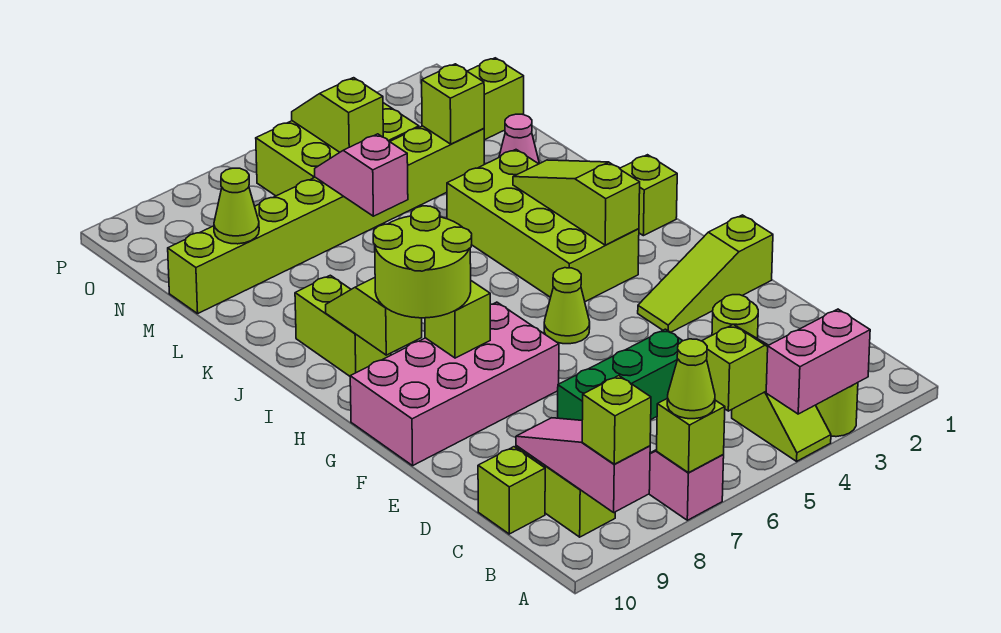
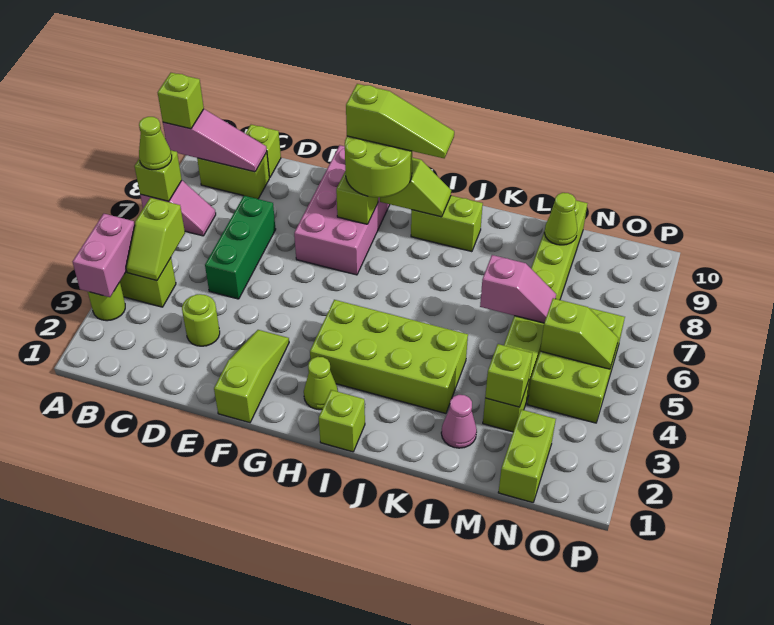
lime cone G5 level 1 -> lime cone H2 level 1
lime slope H3:J3 level 2 top H -> lime slope G9:I9 level 4 top G

